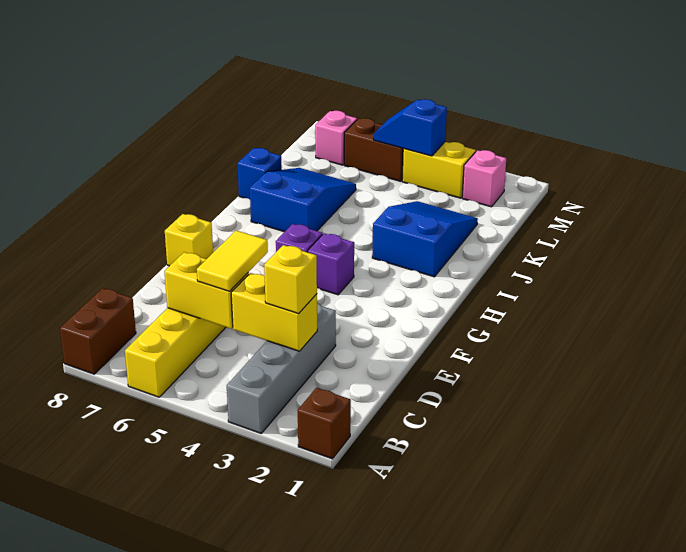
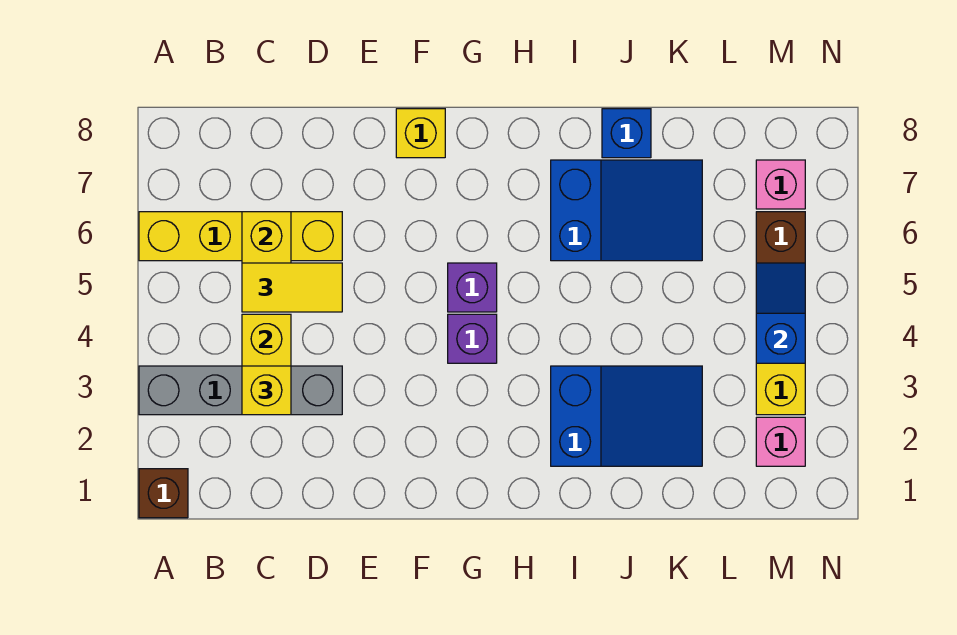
brown brick A8:B8 level 1 -> none

